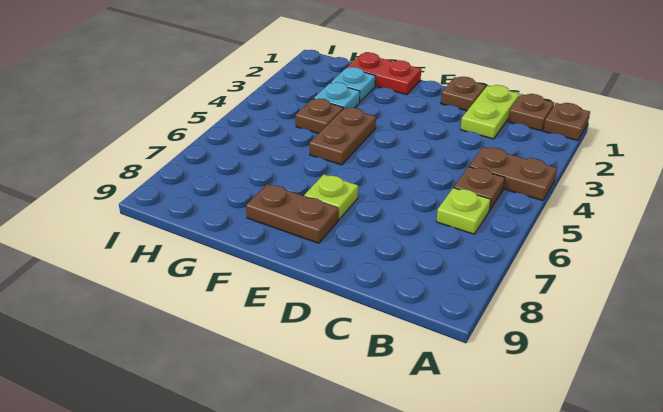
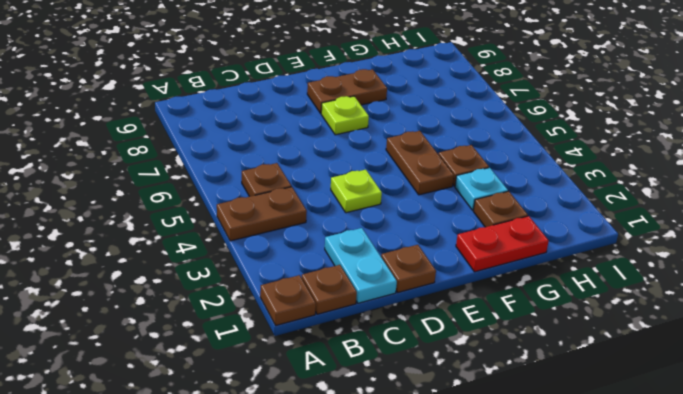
lime plate B6 level 1 -> lime plate D4 level 1
lime plate C1:C2 level 1 -> cyan plate C1:C2 level 1
cyan plate G2 level 1 -> brown plate G2 level 1

